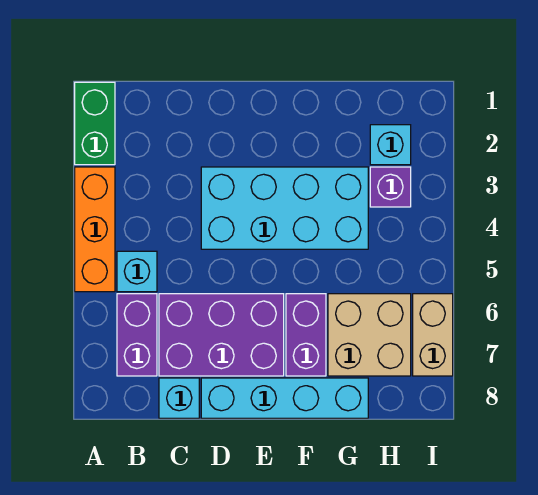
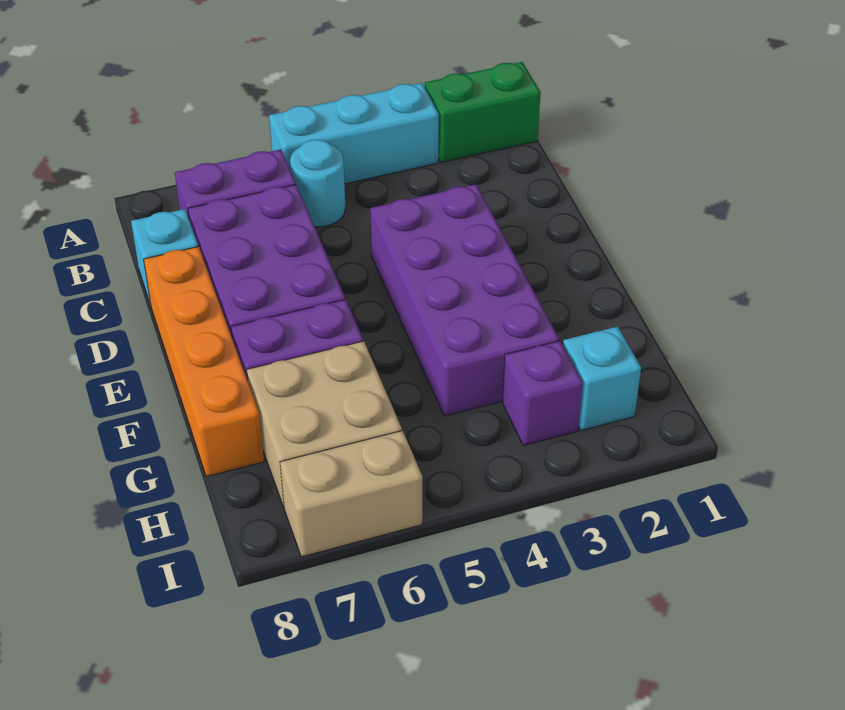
orange brick A3:A5 level 1 -> cyan brick A3:A5 level 1
cyan brick B5 level 1 -> cyan round brick B5 level 1
cyan brick D3:G4 level 1 -> purple brick D3:G4 level 1
cyan brick D8:G8 level 1 -> orange brick D8:G8 level 1

